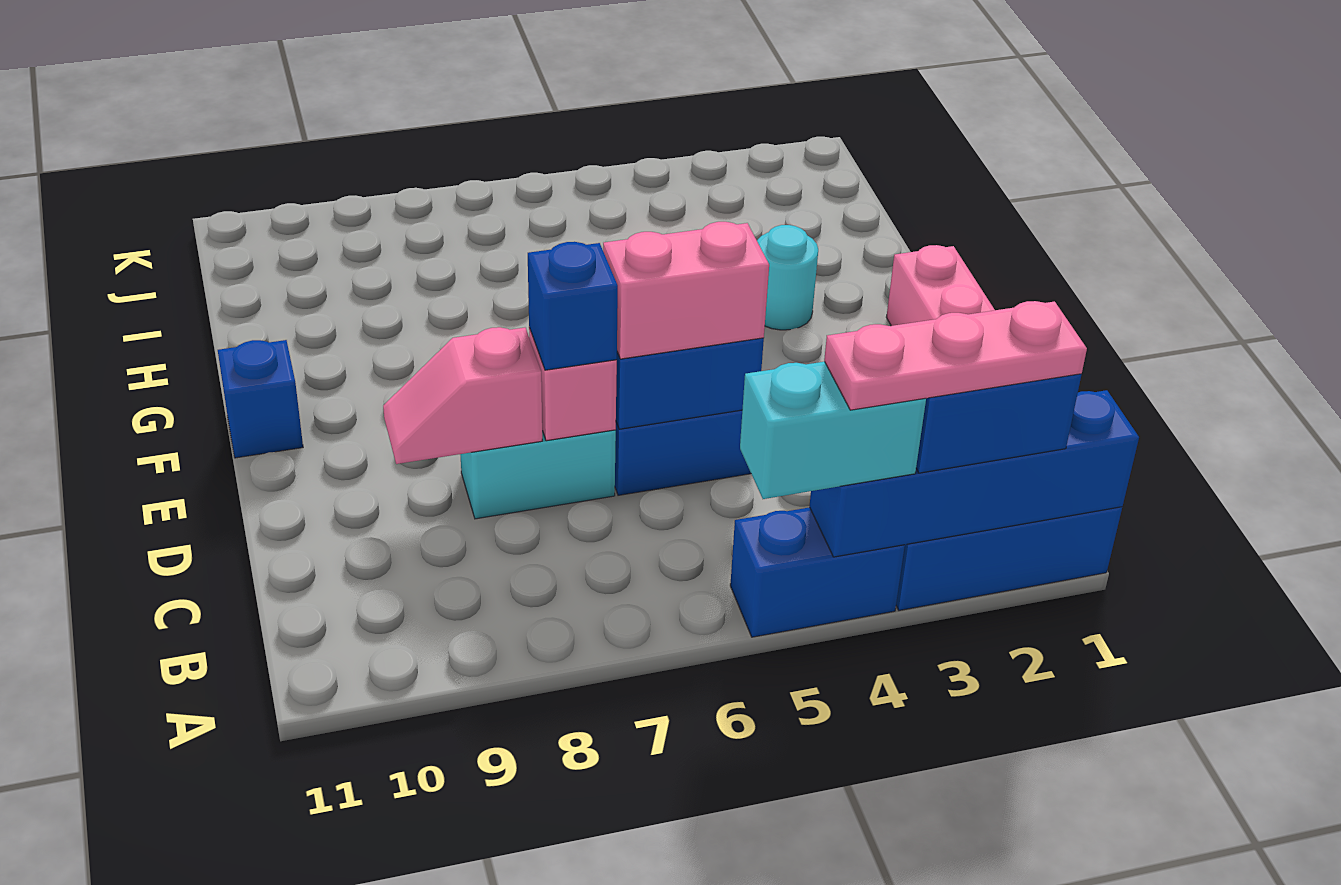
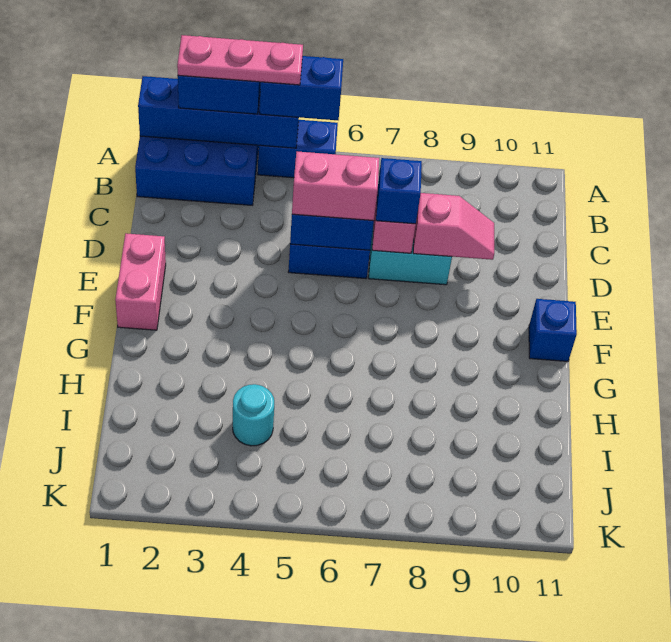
cyan brick A4:A5 level 3 -> blue brick A4:A5 level 3
cyan round brick G3 level 1 -> cyan round brick I4 level 1

